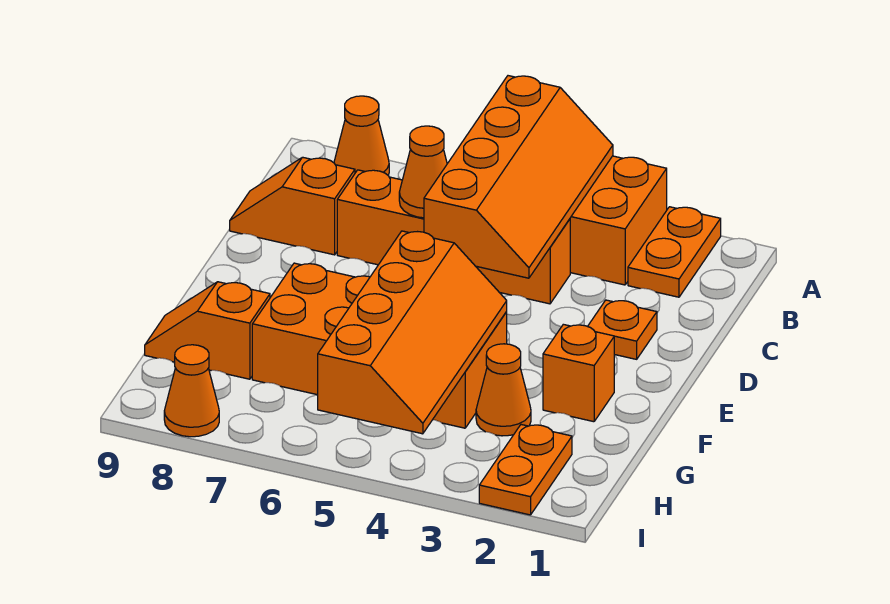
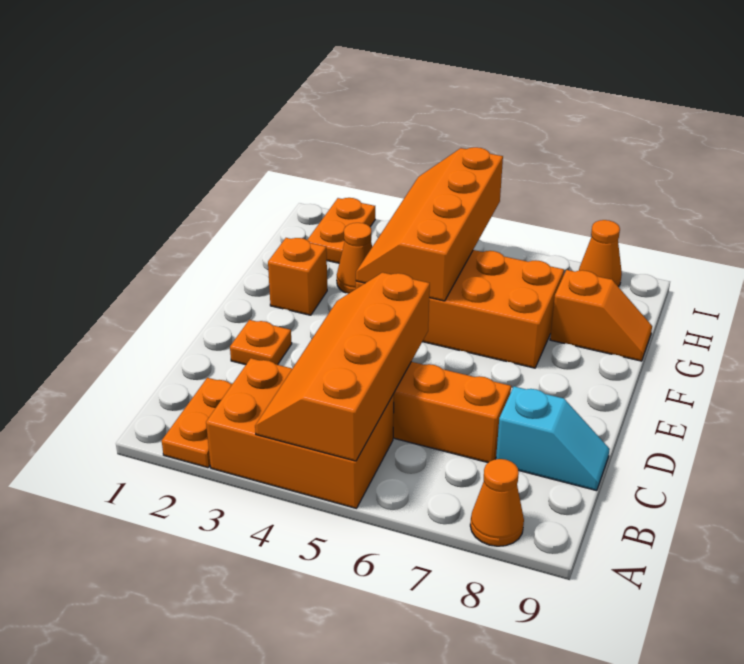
orange cone C6 level 2 -> none
orange slope C8:C9 level 1 top 8 -> cyan slope C8:C9 level 1 top 8

